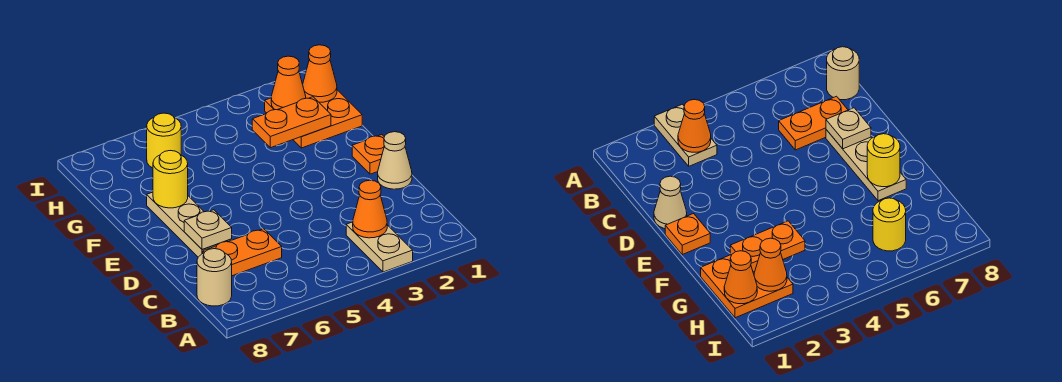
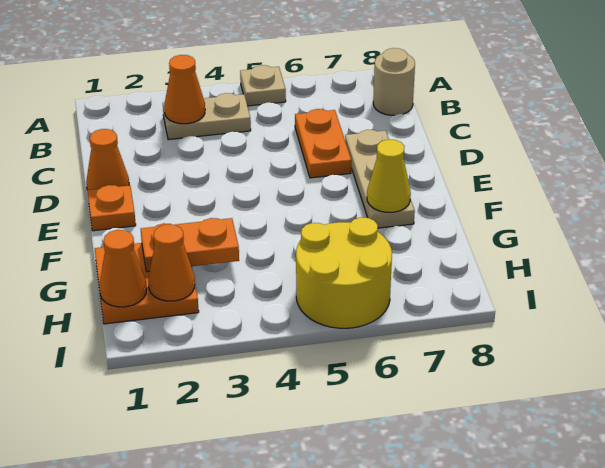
tan plate A3:B3 level 1 -> tan plate B3:B4 level 1
orange plate C6:C7 level 1 -> orange plate C6:D6 level 1
tan cone D1 level 1 -> orange cone D1 level 1
tan plate D7 level 2 -> tan plate A5 level 1
yellow round brick F7 level 2 -> yellow cone F7 level 2
yellow round brick H6 level 1 -> yellow round brick H5:I6 level 1

